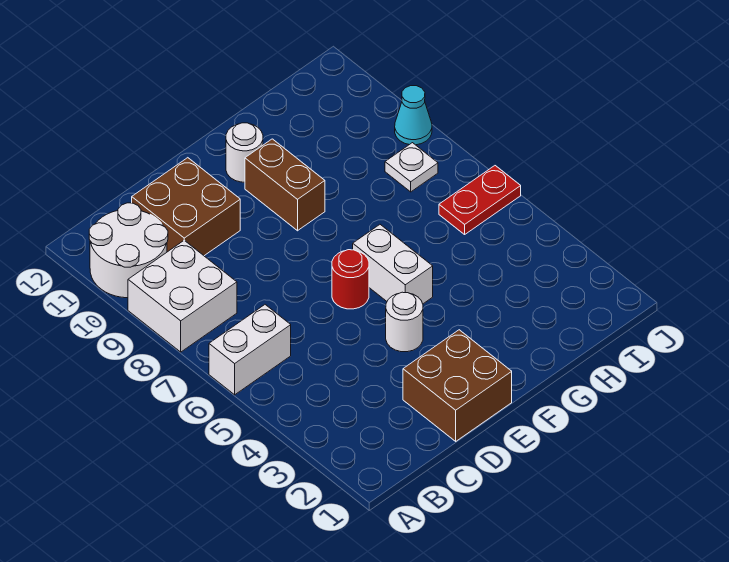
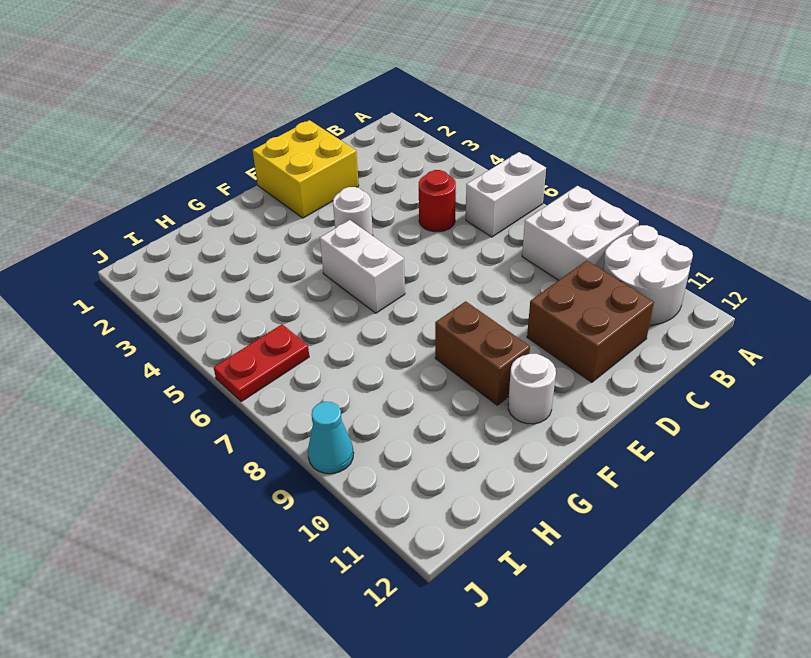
brown brick D1:E2 level 1 -> yellow brick D1:E2 level 1
red round brick E6 level 1 -> red round brick C5 level 1
white plate I8 level 1 -> none

